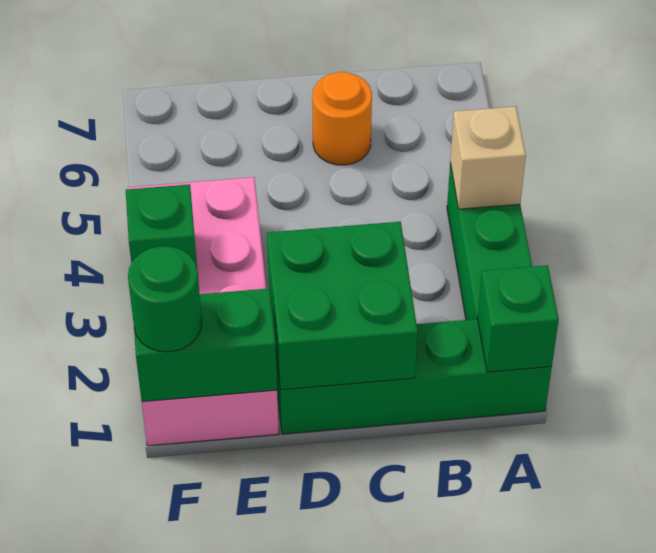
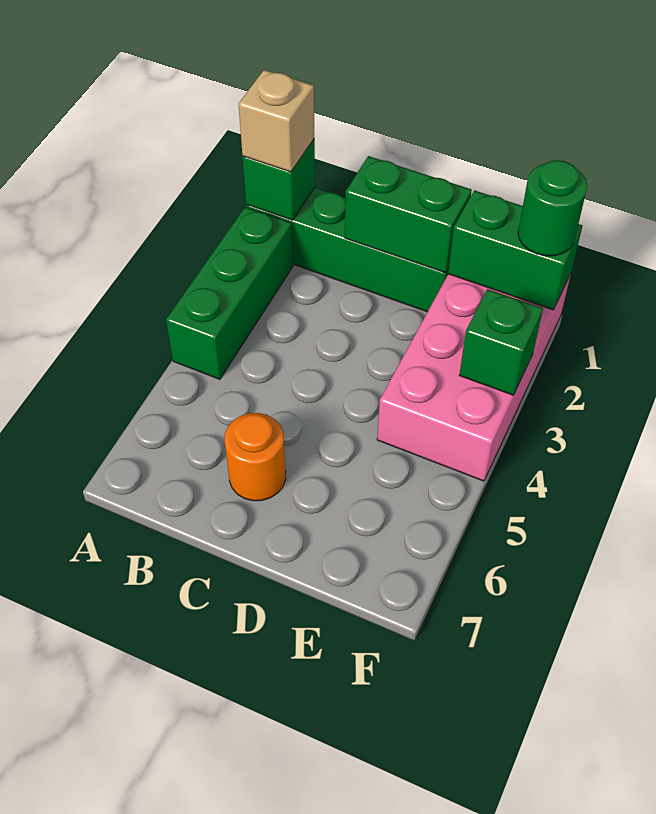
tan brick A4 level 2 -> tan brick A1 level 3
green brick C1:D2 level 2 -> green brick C1:D1 level 2

